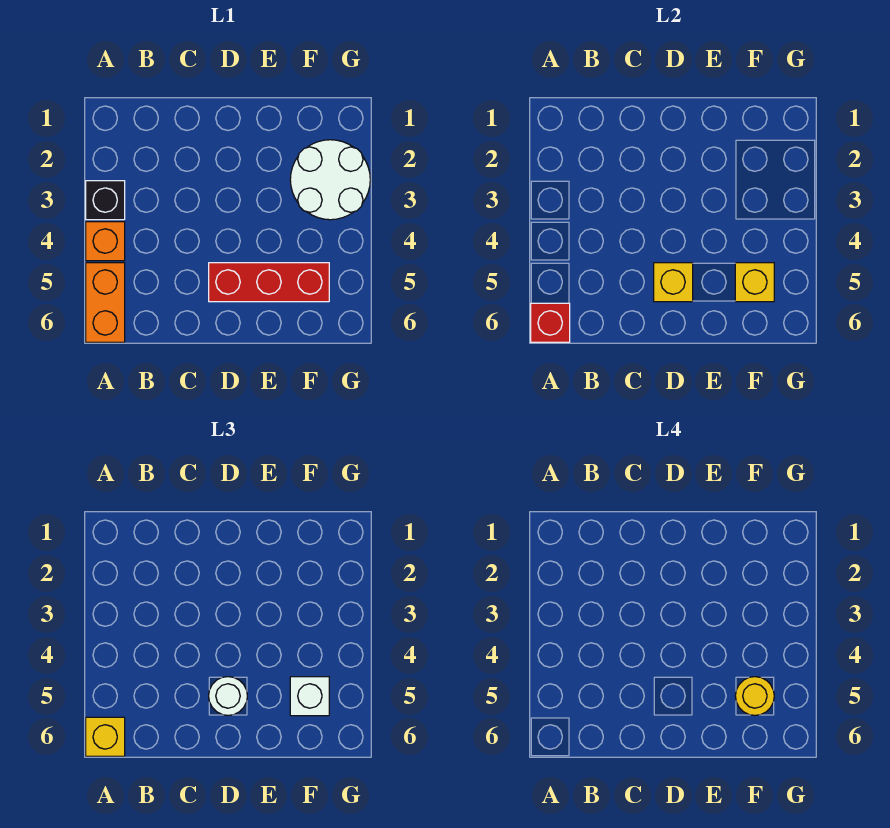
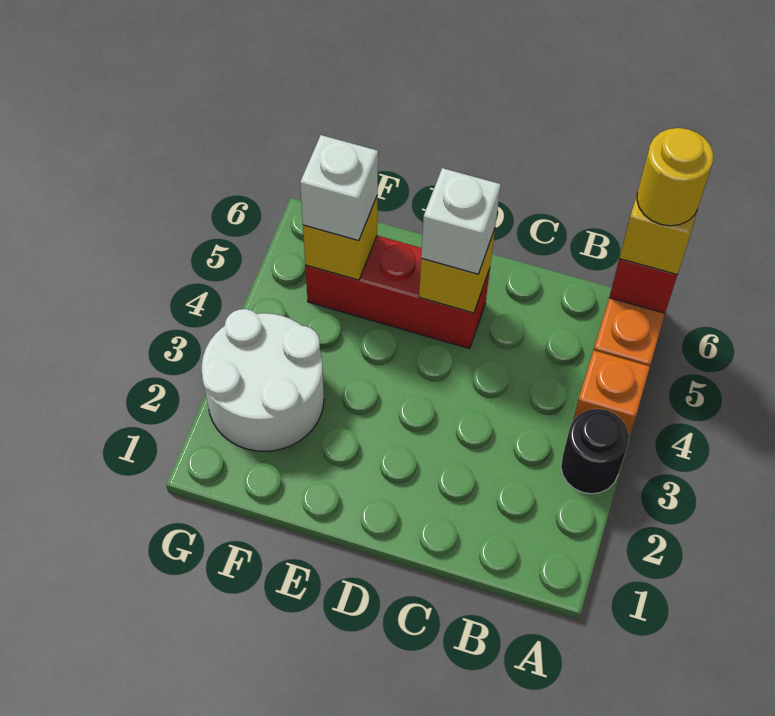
black brick A3 level 1 -> black round brick A3 level 1
white round brick D5 level 3 -> white brick D5 level 3
yellow round brick F5 level 4 -> yellow round brick A6 level 4

